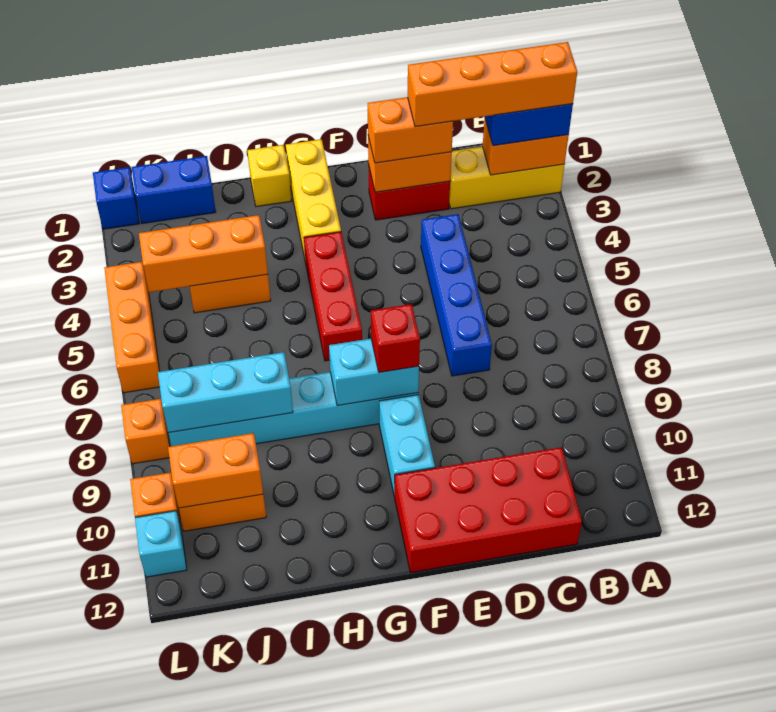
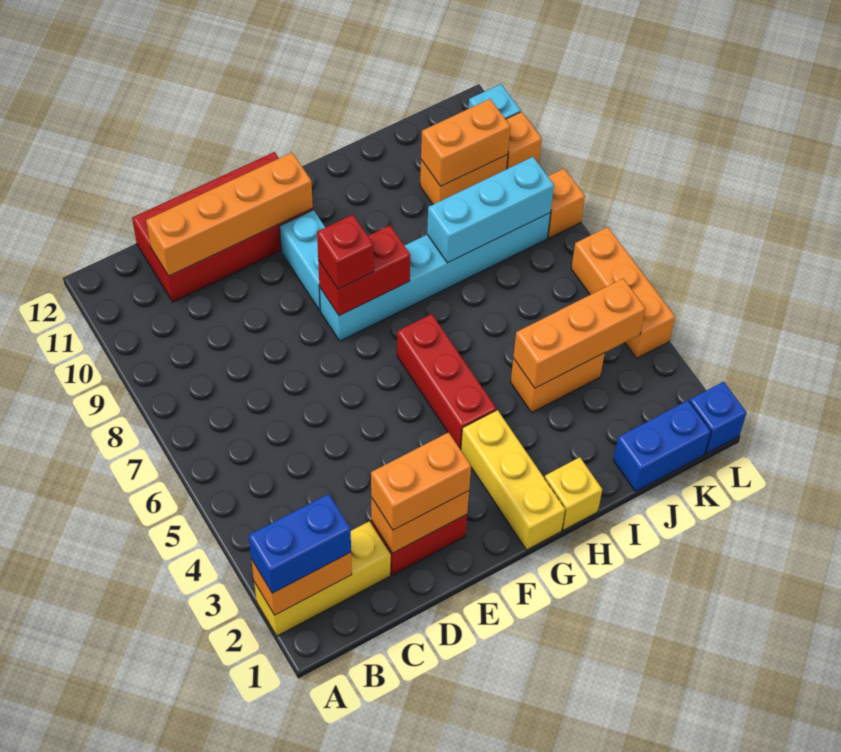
orange brick A2:D2 level 4 -> orange brick C11:F11 level 2
blue brick D4:D7 level 1 -> none
cyan brick F8:G8 level 2 -> red brick F8:G8 level 2

